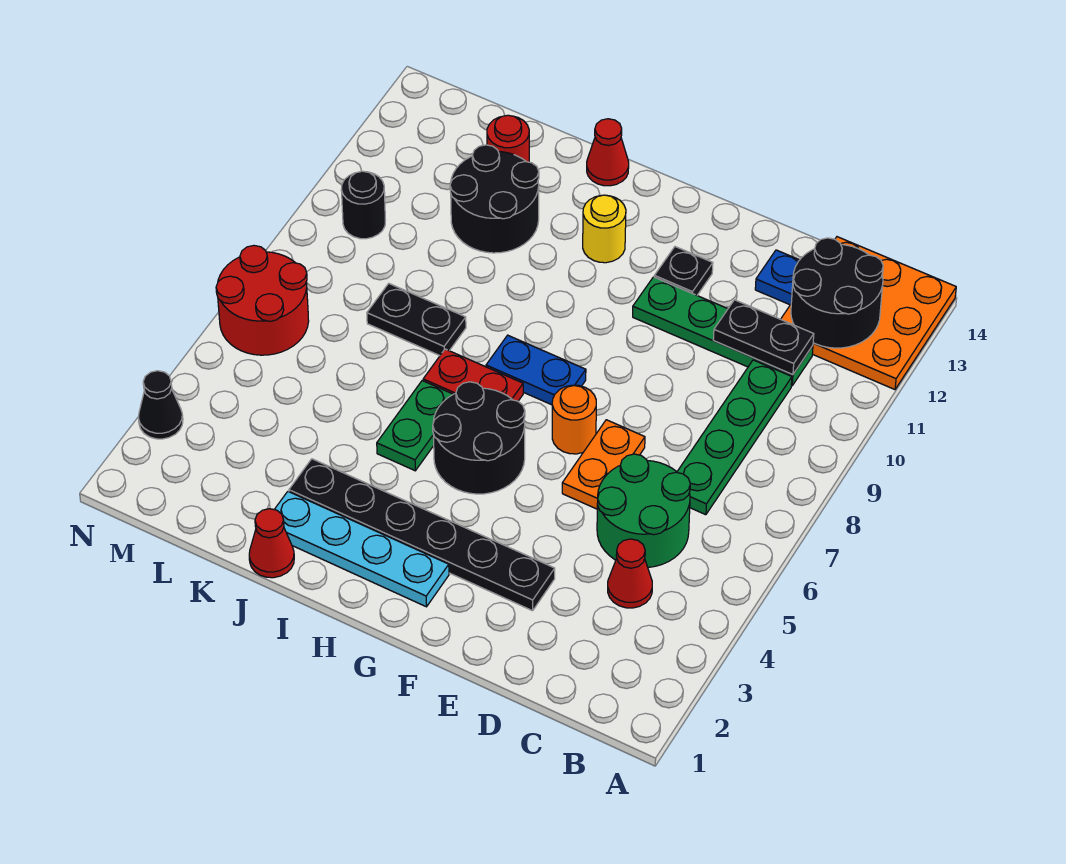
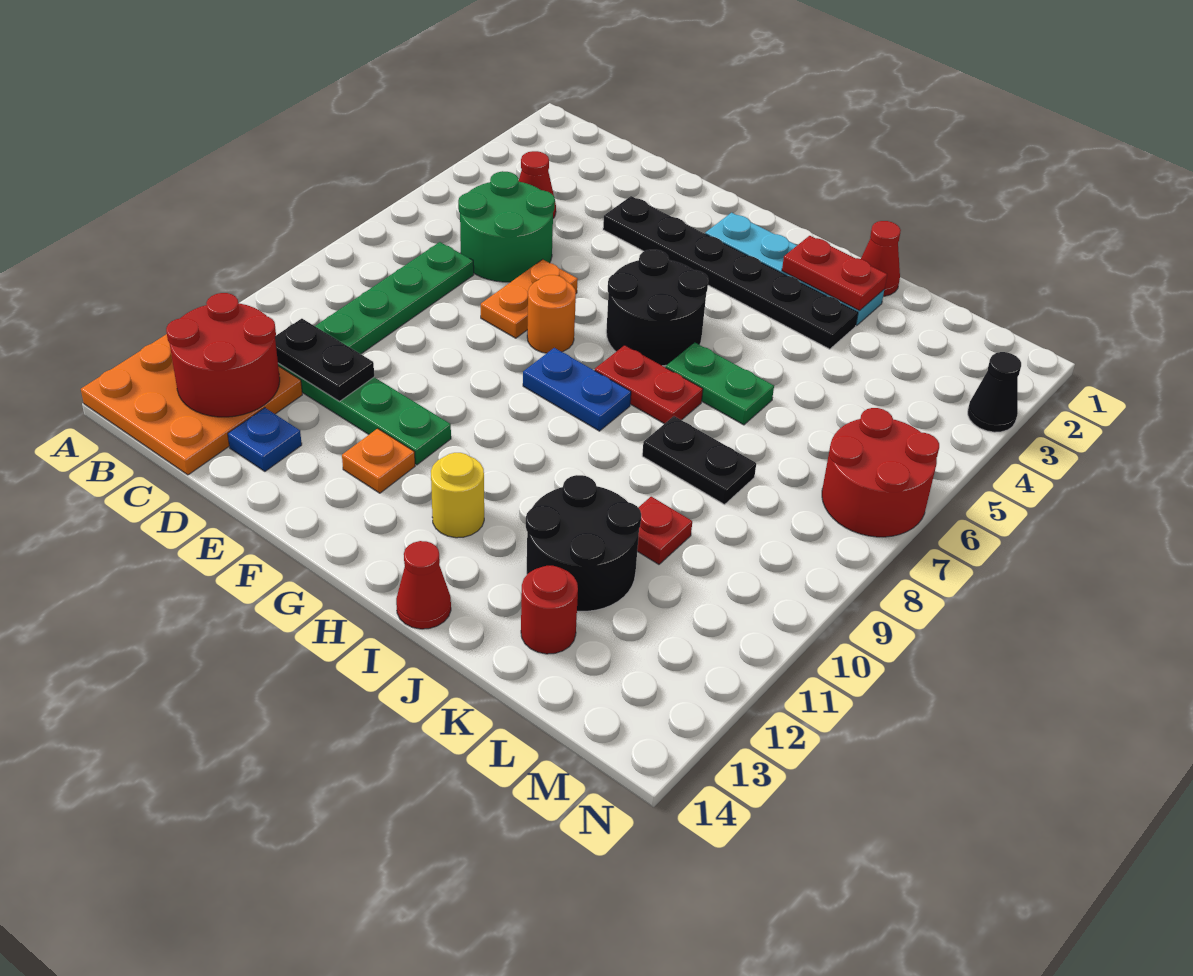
black round brick B12:C13 level 2 -> red round brick B12:C13 level 2
black plate F12 level 1 -> orange plate F12 level 1
none -> red plate I2:J2 level 2
green plate I5:I6 level 1 -> green plate I6:J6 level 1
none -> red plate K10 level 1
black round brick M10 level 1 -> none

